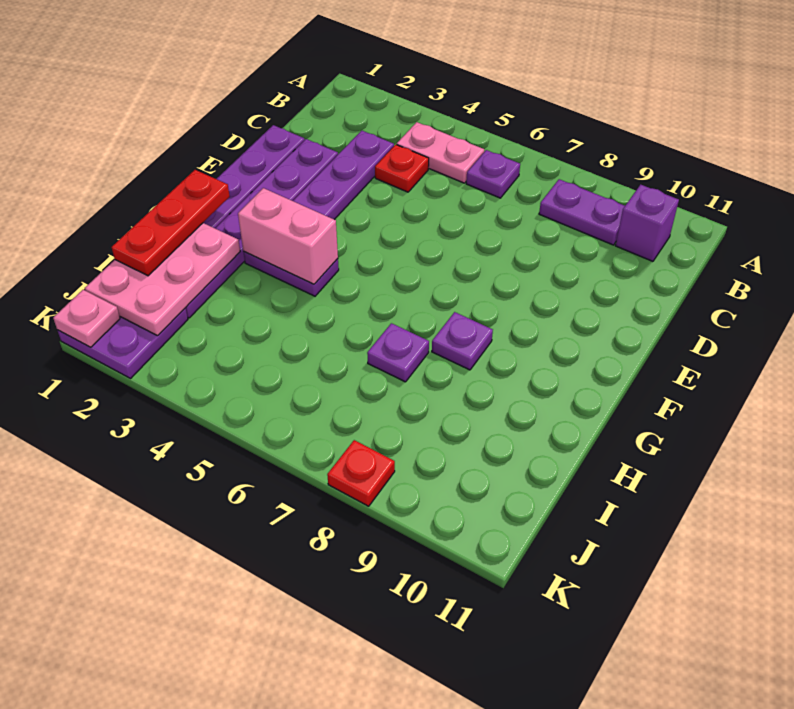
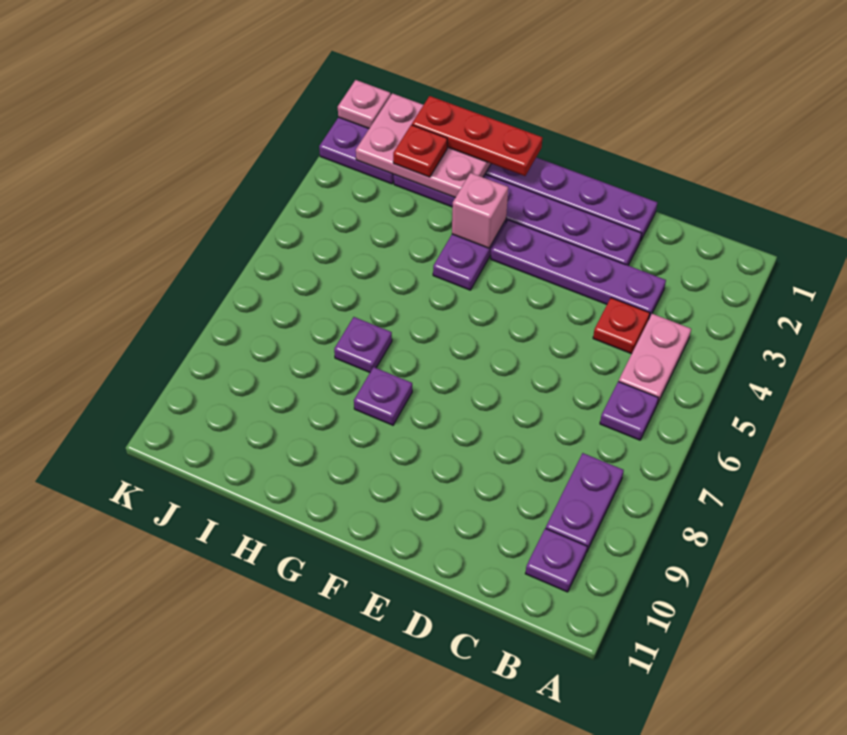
purple brick B10 level 1 -> purple plate B10 level 1
pink brick G3:G4 level 2 -> pink brick G3 level 2
red plate K8 level 1 -> red plate I2 level 3

